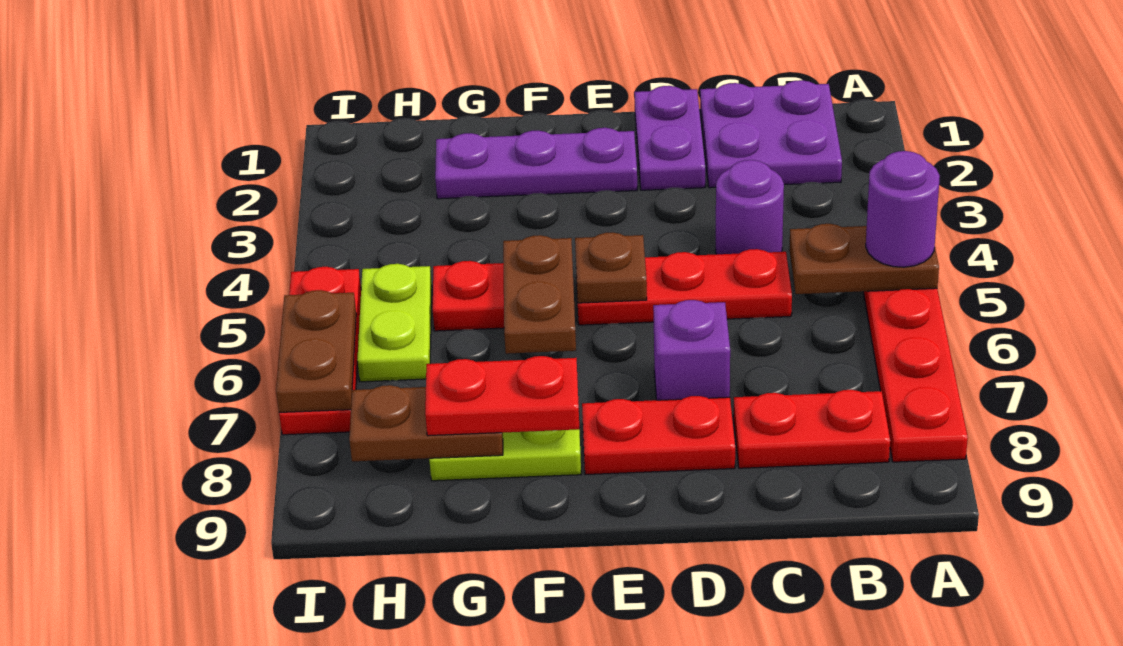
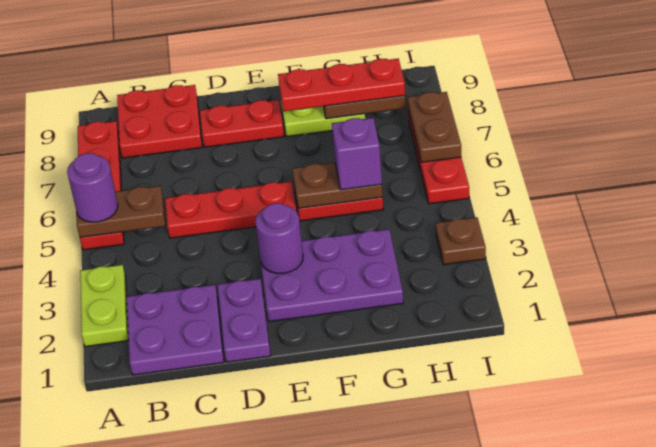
red plate B8:C8 level 1 -> red plate B8:C9 level 1
purple round brick C4 level 1 -> purple round brick E3 level 2
purple brick D7 level 1 -> purple brick G5 level 3
purple plate E2:G2 level 1 -> purple plate E2:G3 level 1
brown plate E5 level 2 -> brown plate I3 level 1
brown plate F5:F6 level 2 -> brown plate F5:G5 level 2
red plate F8:G8 level 3 -> red plate F8:H8 level 3
lime plate H5:H6 level 1 -> lime plate A2:A3 level 1

